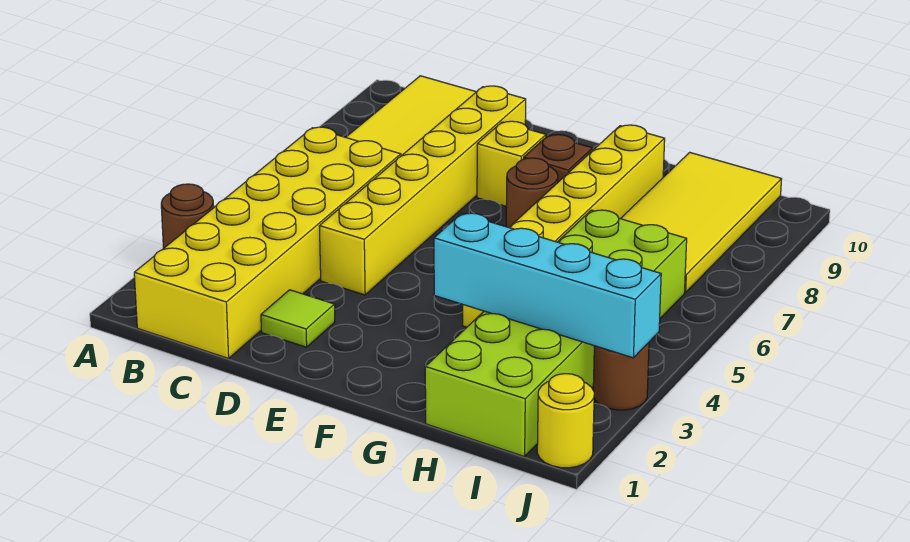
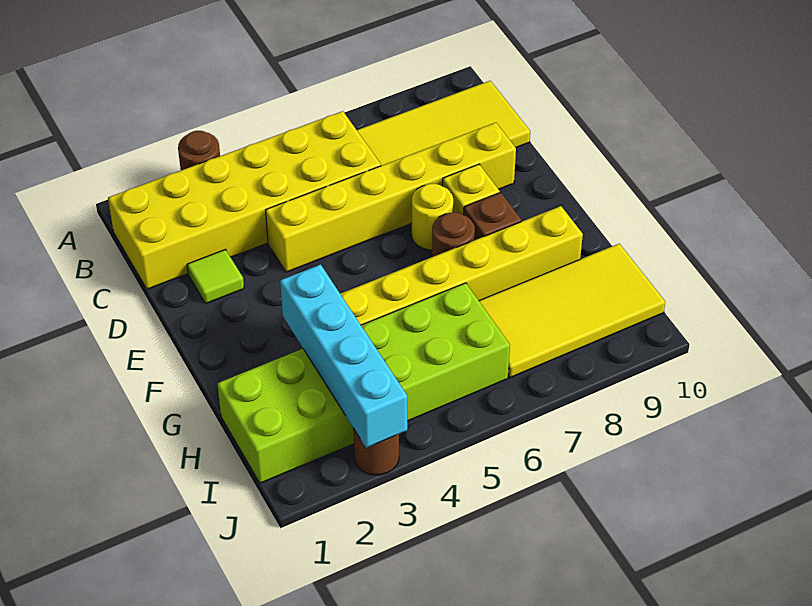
yellow round brick J1 level 1 -> yellow round brick E7 level 1

